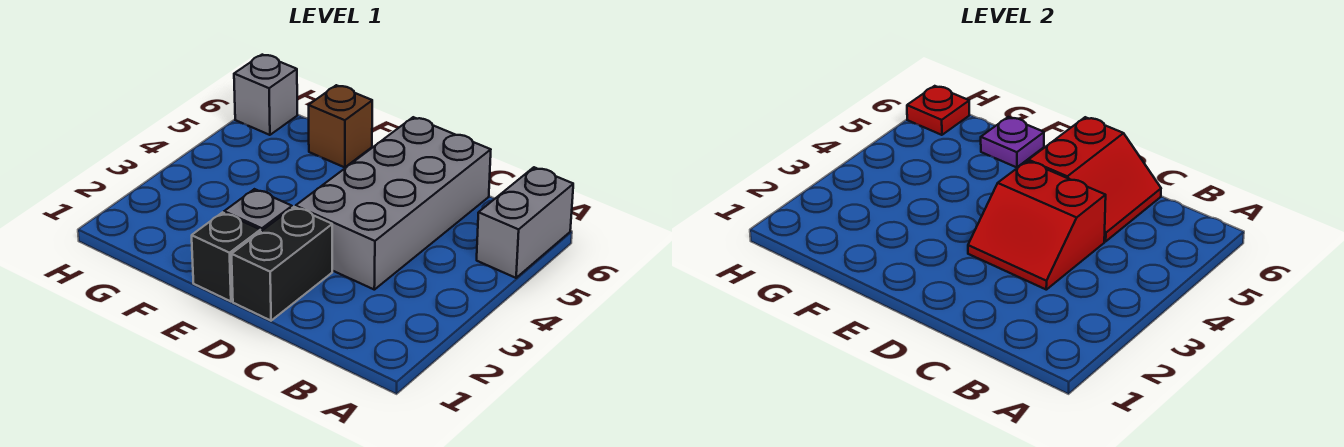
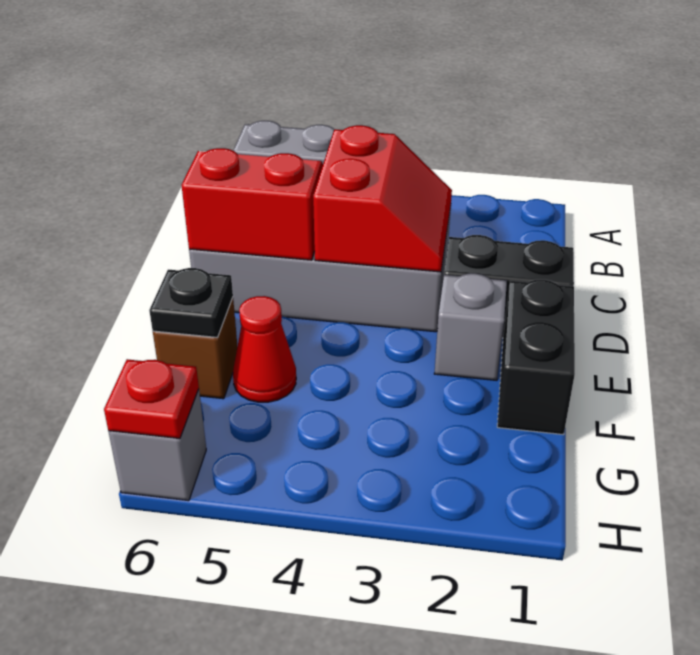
black brick E1 level 1 -> black brick E1:F1 level 1
none -> red cone F5 level 1
purple plate F6 level 2 -> black plate F6 level 2

